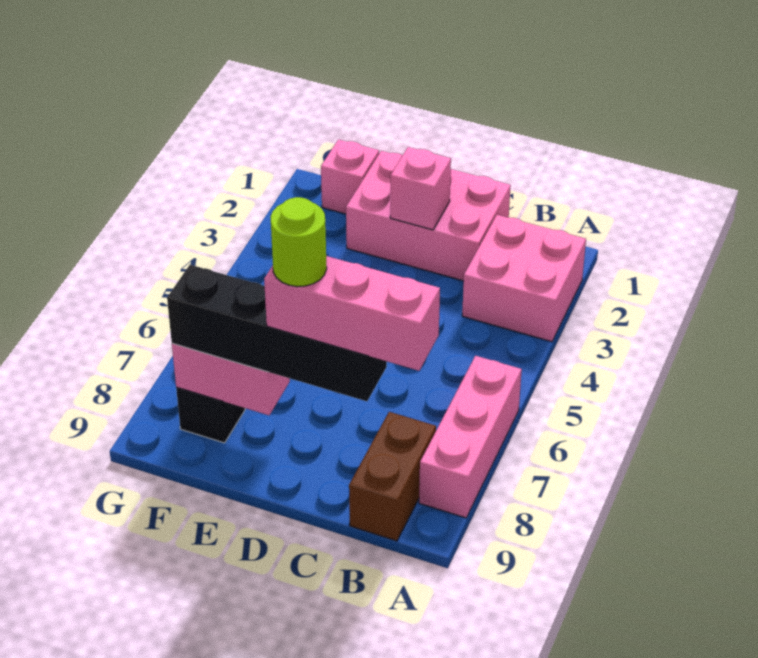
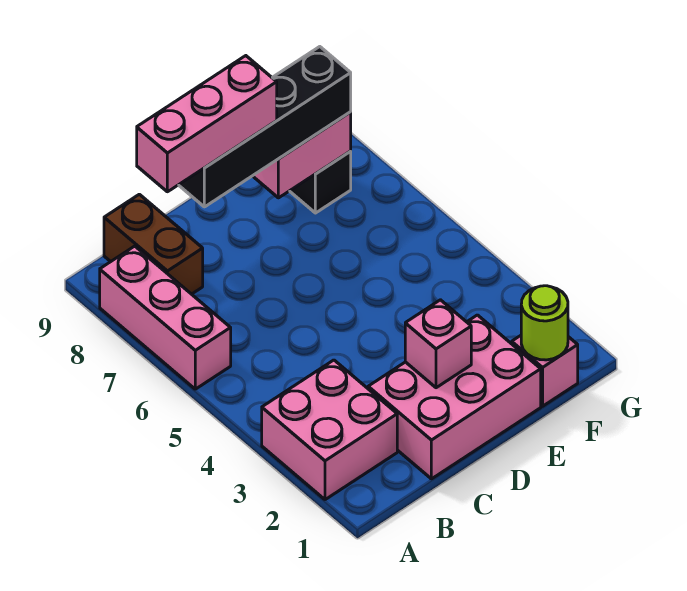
lime round brick D8 level 5 -> lime round brick F1 level 2

